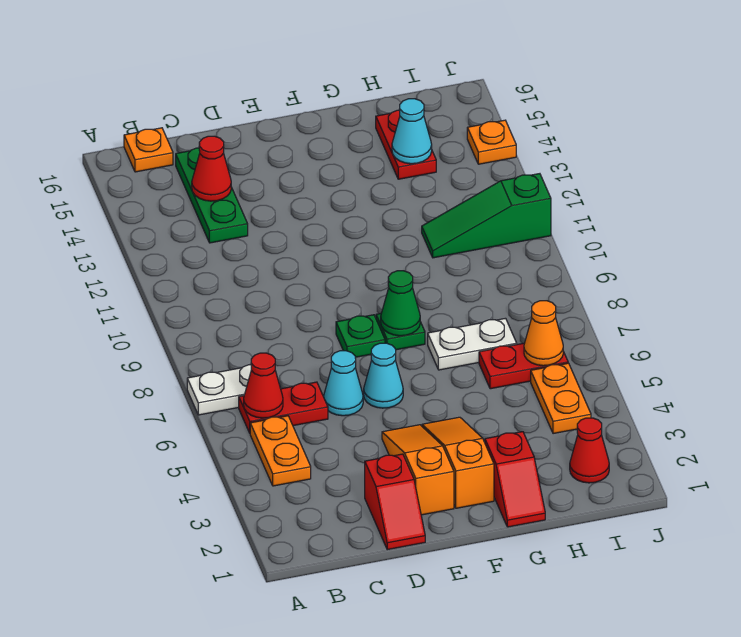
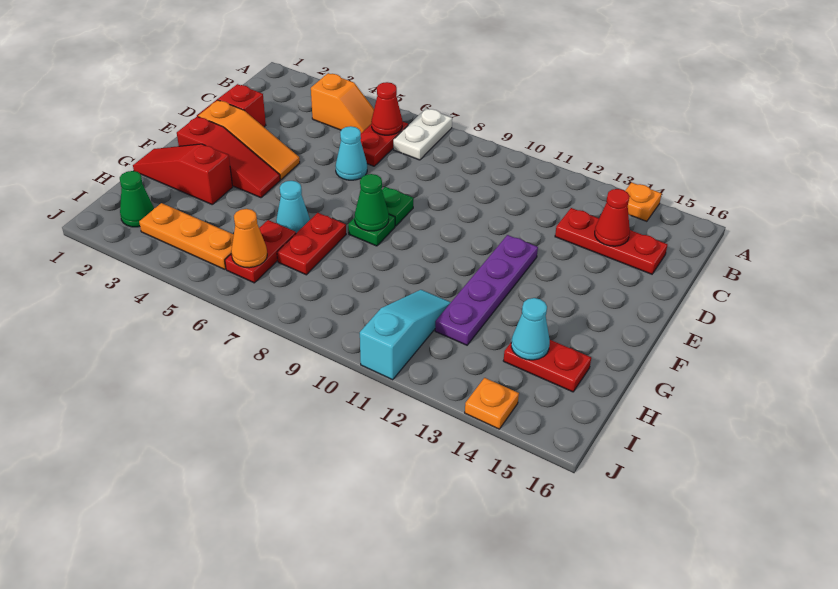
orange plate B4:B5 level 1 -> orange slope B4:B5 level 1 top 4
orange plate B16 level 1 -> orange plate A14 level 1
green plate C13:C15 level 1 -> red plate C13:C15 level 1
cyan cone E6 level 1 -> cyan cone G6 level 1
none -> purple plate E12:H12 level 1
orange slope F2:F4 level 1 top 2 -> red slope F2:F4 level 1 top 2
red slope G1:G2 level 1 top 2 -> red slope G1:G3 level 1 top 3
white plate G7:H7 level 1 -> red plate G7:H7 level 1
green slope H11:J11 level 1 top J -> cyan slope H11:J11 level 1 top J
red cone I2 level 1 -> green cone I2 level 1
orange plate I4:I5 level 1 -> orange plate I3:I5 level 1

